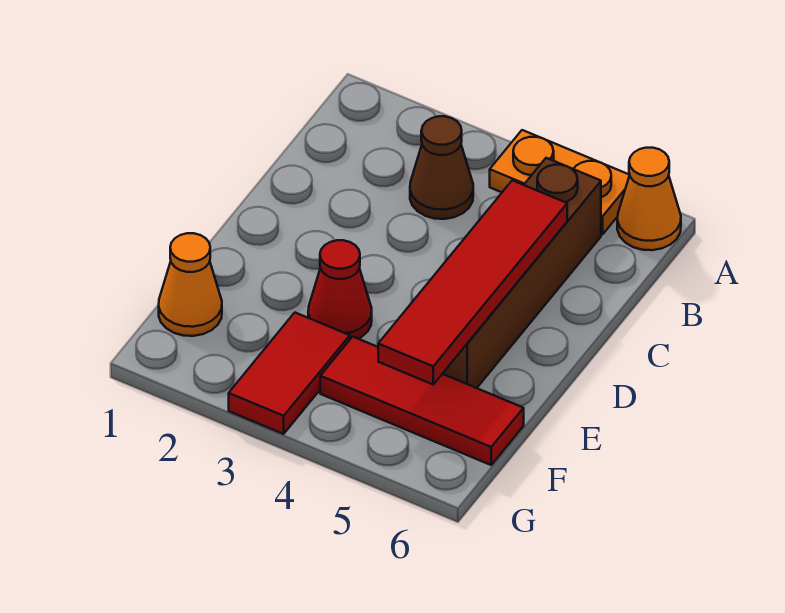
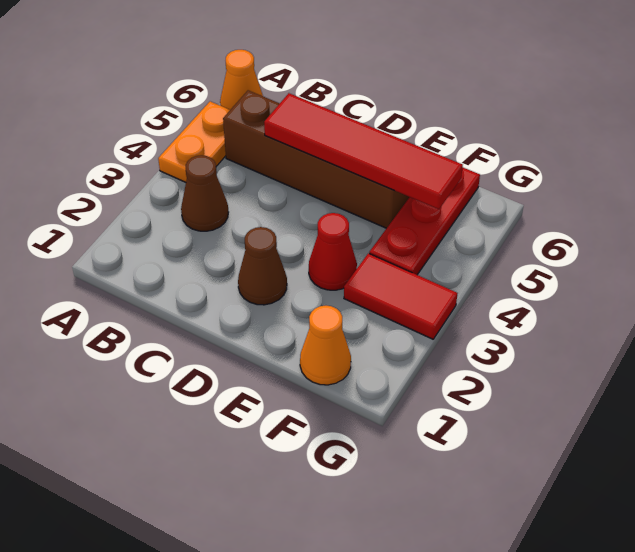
none -> brown cone D2 level 1
red tile F4:F6 level 1 -> red plate F4:F6 level 1

